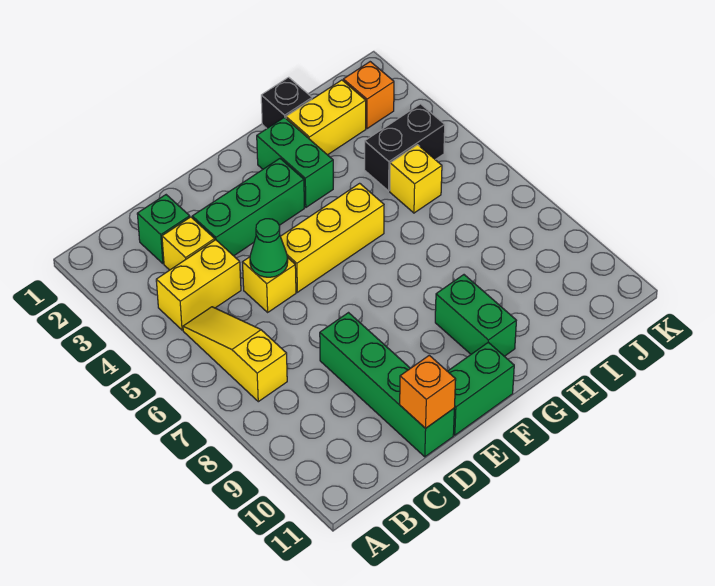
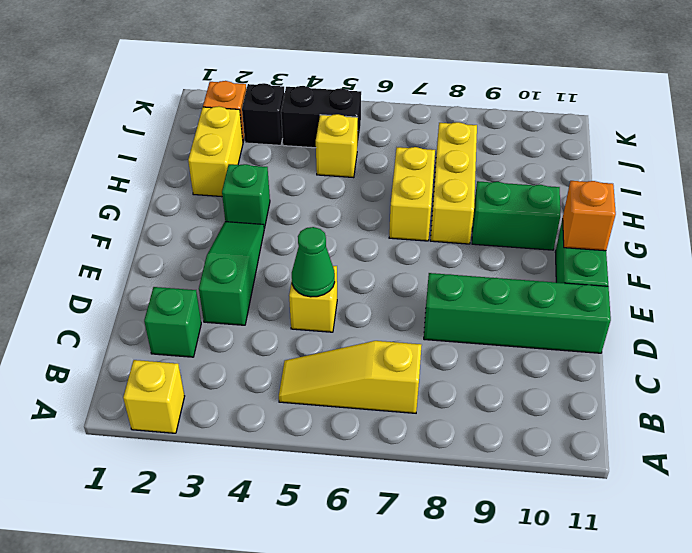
yellow brick B4:C4 level 1 -> yellow brick G7:H7 level 1
yellow brick C3 level 1 -> yellow brick A2 level 1
green brick D3:F3 level 1 -> green slope D3:F3 level 1 top D
orange brick D11 level 2 -> orange brick F11 level 2
yellow brick E5:G5 level 1 -> yellow brick G8:I8 level 1
green brick G2:G3 level 1 -> green brick G3 level 1
black brick H1 level 1 -> black brick J3 level 1
black brick I4:J4 level 1 -> black brick J4:J5 level 1

